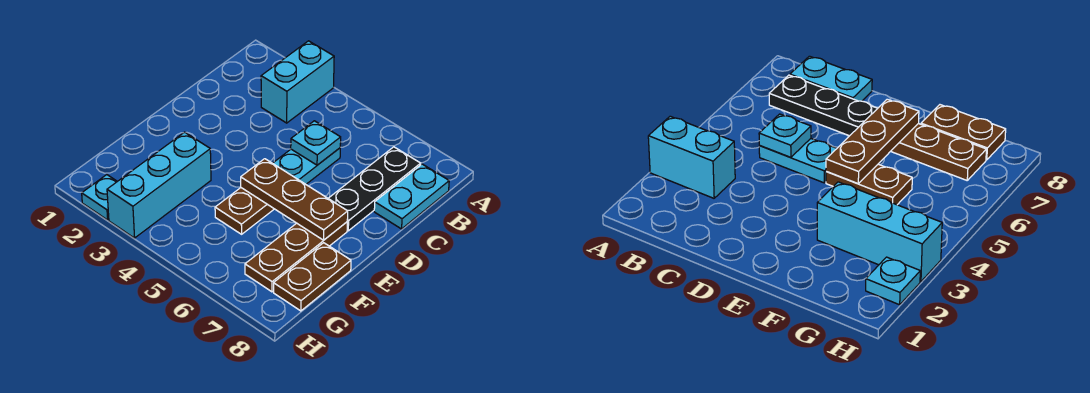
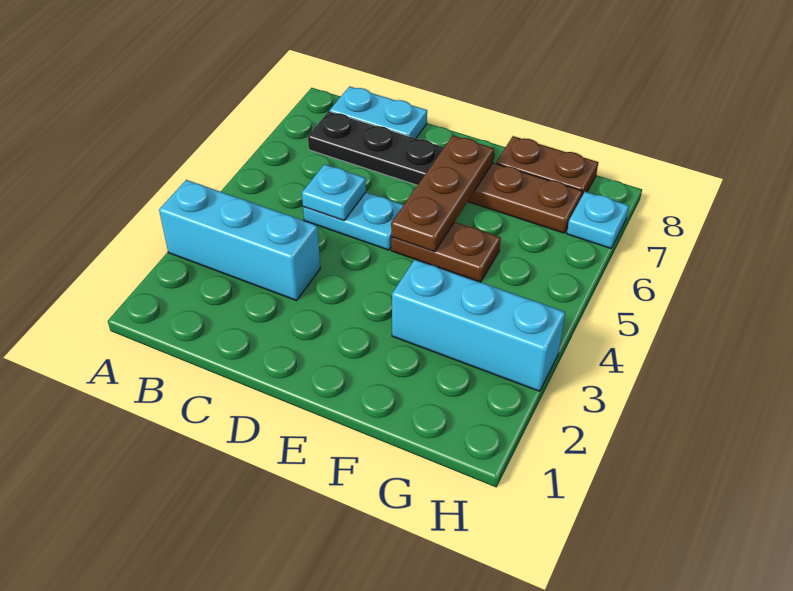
cyan brick A3:B3 level 1 -> cyan brick A3:C3 level 1
cyan plate H2 level 1 -> cyan plate H7 level 1

